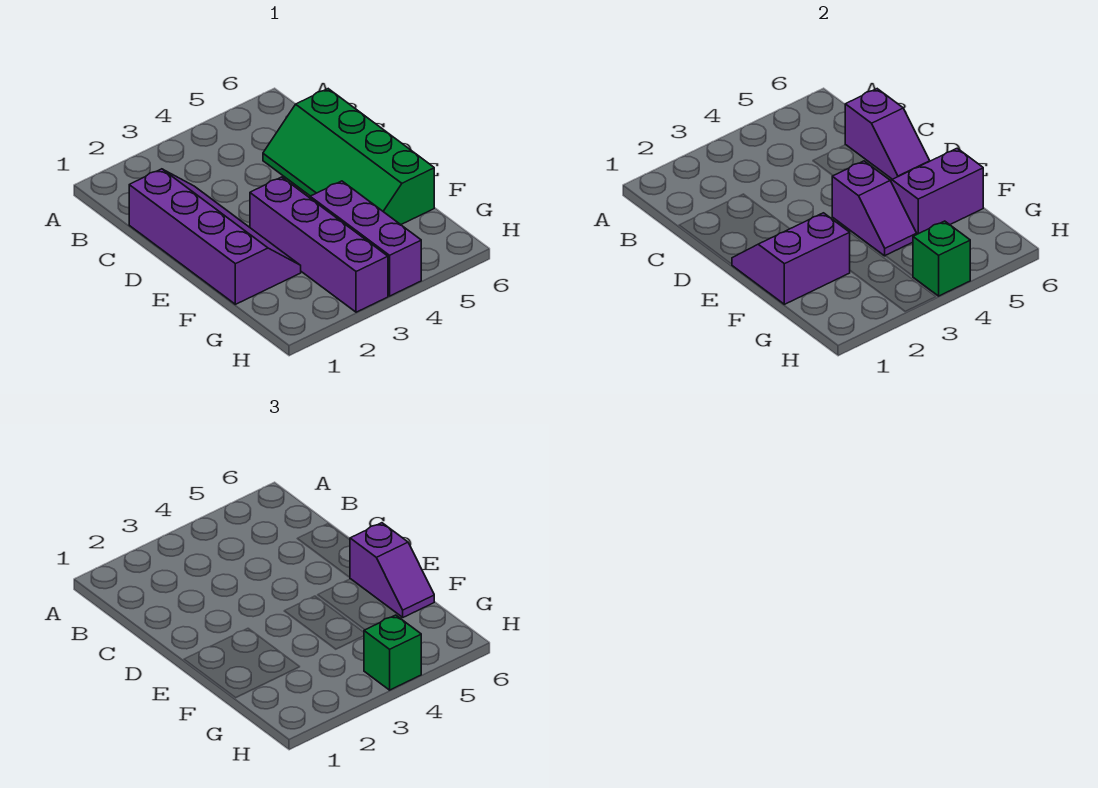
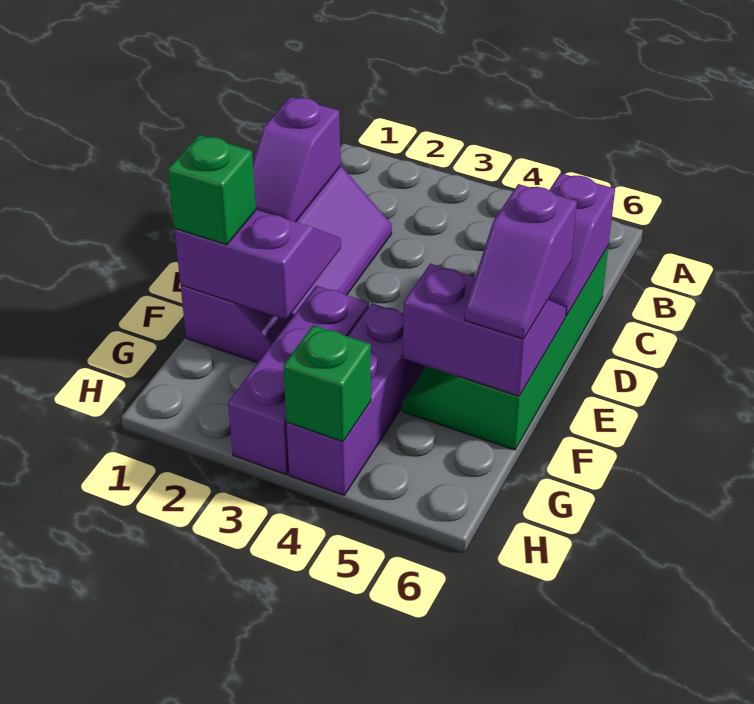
purple brick E3:H3 level 1 -> purple brick F3:H3 level 1
purple slope E4:F4 level 2 top E -> purple slope C1:D1 level 2 top C
green brick H4 level 3 -> green brick F1 level 3

